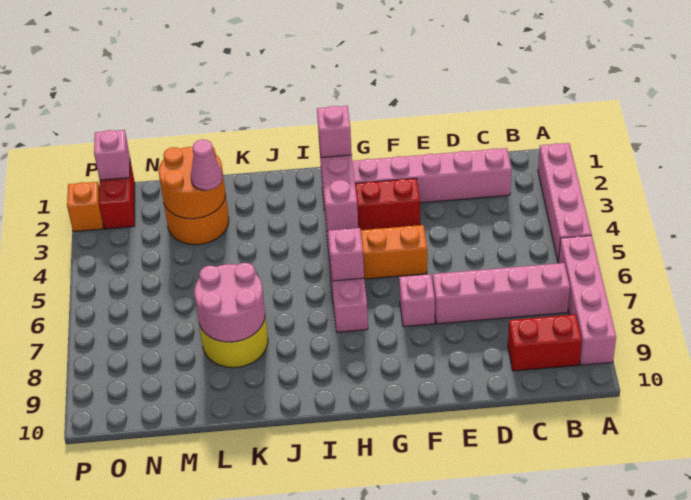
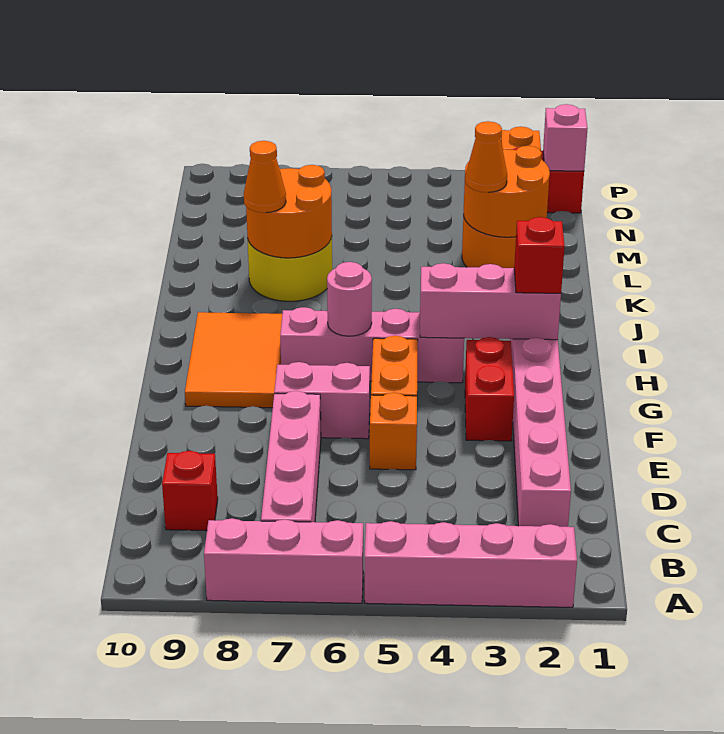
pink brick A6:A9 level 1 -> pink brick A6:A8 level 1
red brick B9:C9 level 1 -> red brick C9 level 1
none -> orange brick E5 level 1
pink brick F7 level 1 -> pink brick F6:F7 level 1
none -> orange tile G8:I9 level 1
pink brick H2 level 3 -> red brick H2 level 3
pink brick H6 level 2 -> pink round brick H6 level 2
pink round brick K7:L8 level 2 -> orange round brick K7:L8 level 2
none -> orange cone K8 level 3
pink cone L3 level 3 -> orange cone L3 level 3

